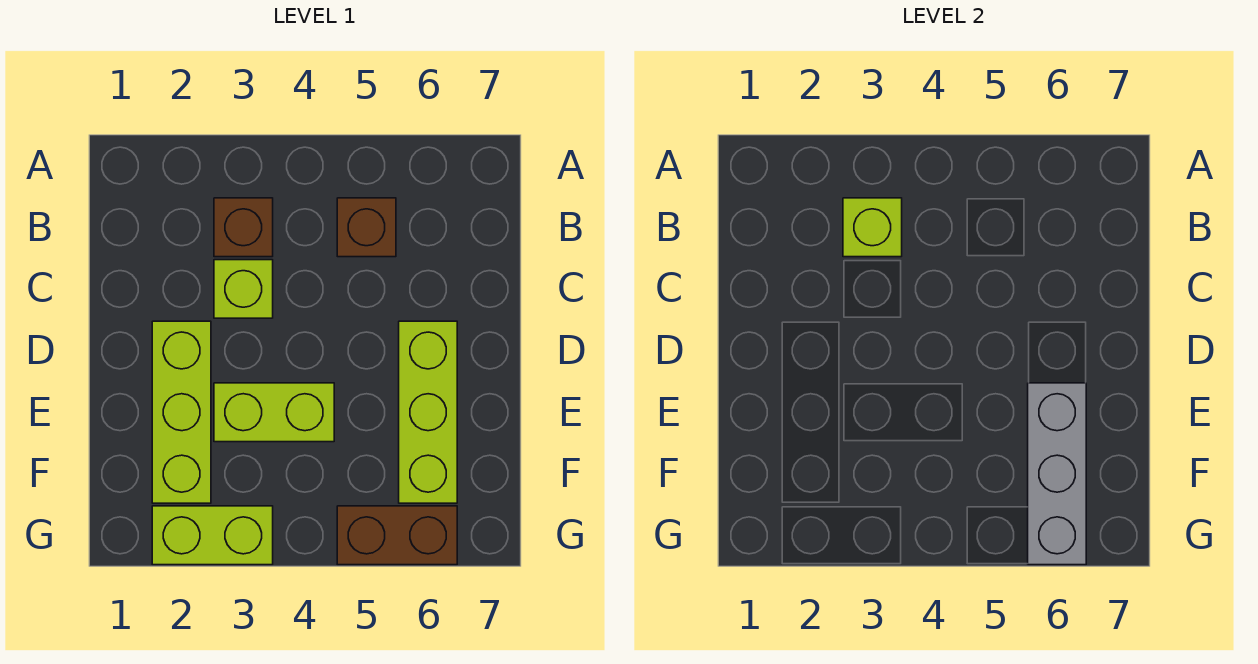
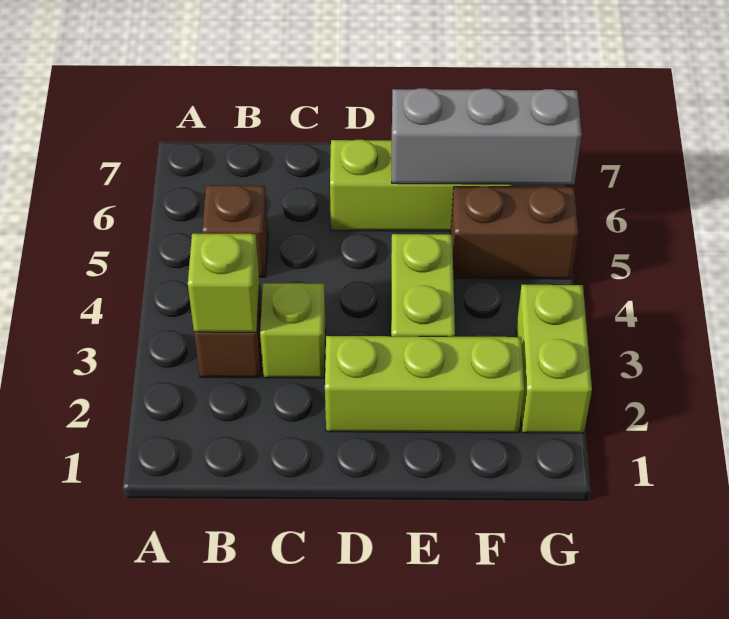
brown brick G5:G6 level 1 -> brown brick F5:G5 level 1

